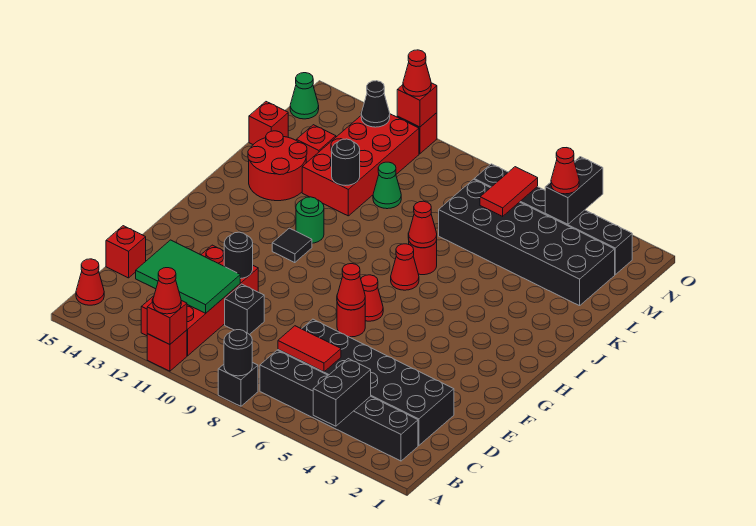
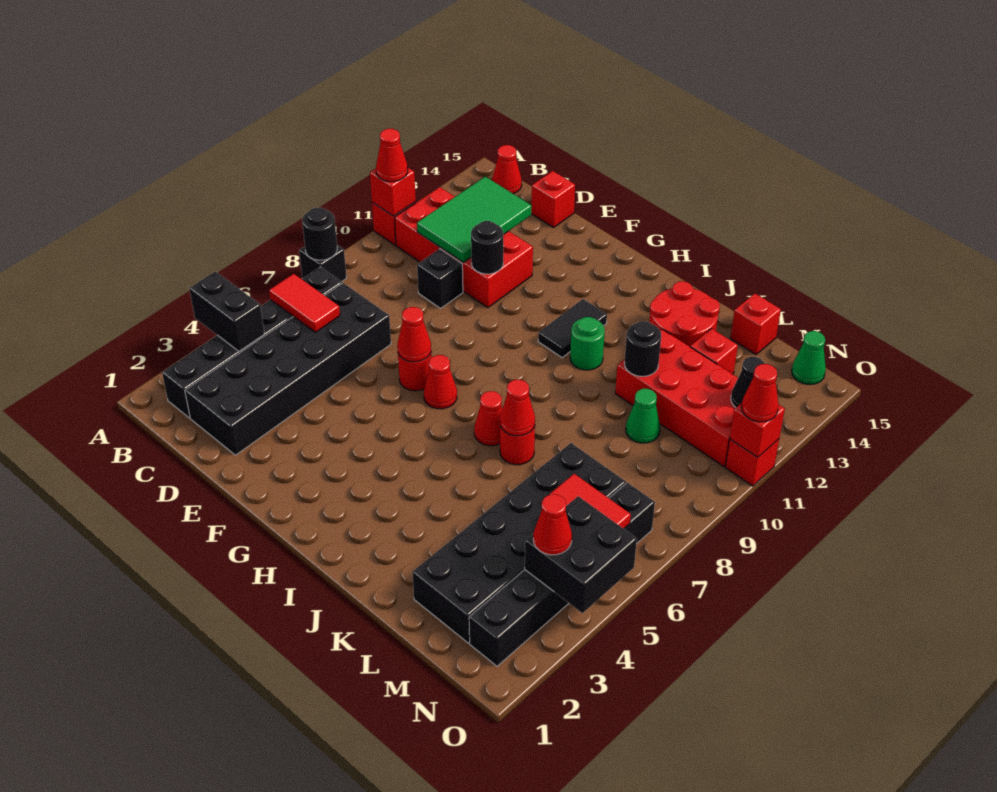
red tile C6:C7 level 2 -> red tile B6:C6 level 2
black tile H11 level 1 -> black tile H11:H12 level 1
black brick N4:O4 level 2 -> black brick N4:O5 level 2

